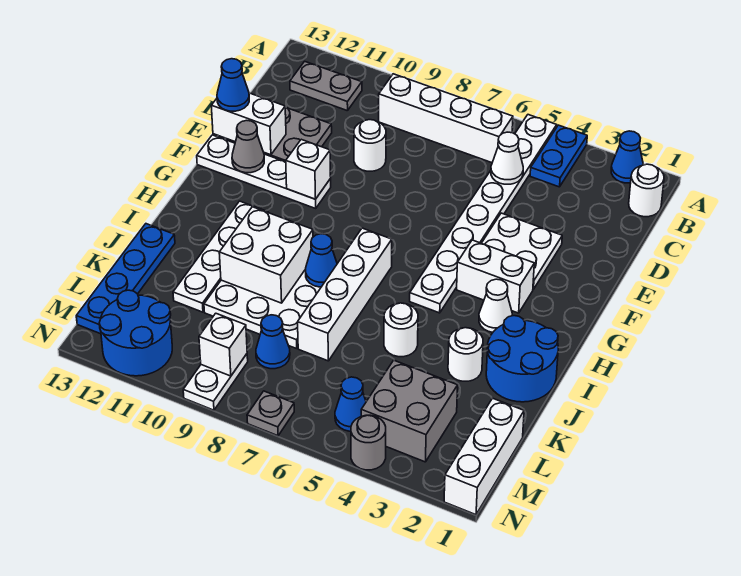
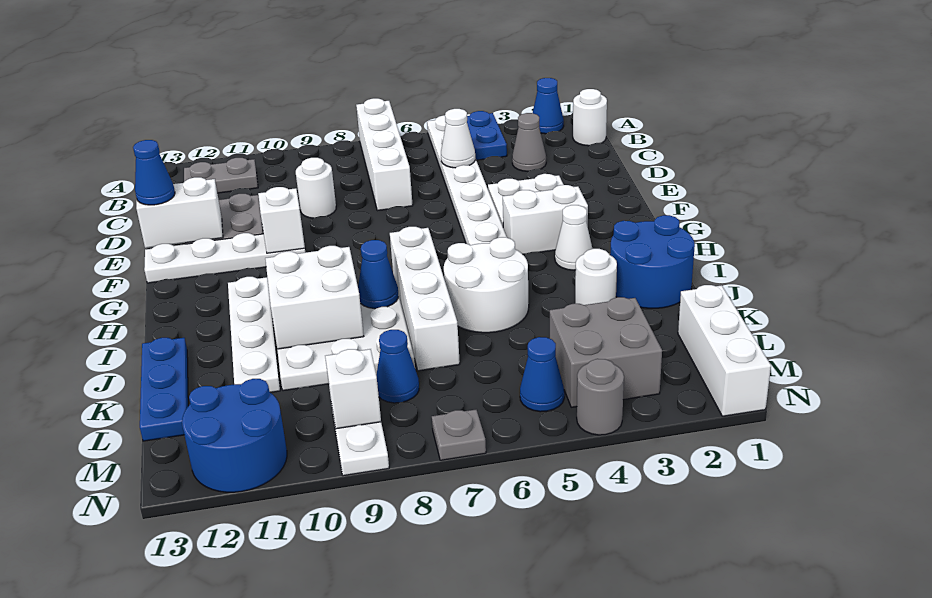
white brick B6:B9 level 1 -> white brick A7:D7 level 1
grey cone F12 level 2 -> grey cone C3 level 1
white round brick J5 level 1 -> white round brick I5:J6 level 1
blue plate J13:M13 level 1 -> blue plate J13:L13 level 1

